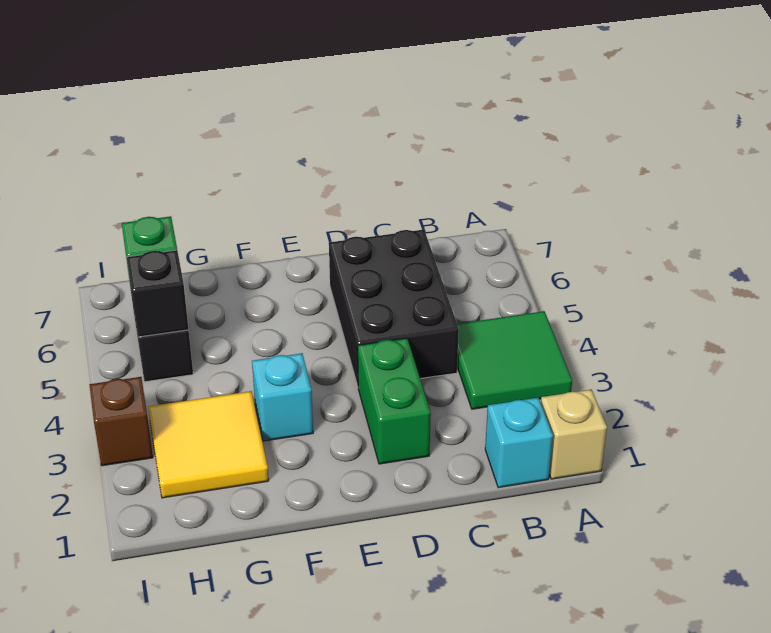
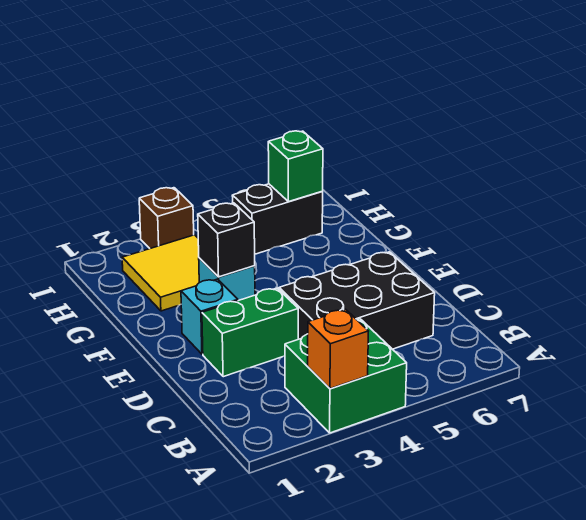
tan brick A1 level 1 -> none
green tile A3:B4 level 1 -> green brick A3:B4 level 1
none -> orange brick A3 level 2
cyan brick B1 level 1 -> cyan brick E2 level 1
black brick H5 level 2 -> black brick F3 level 2

